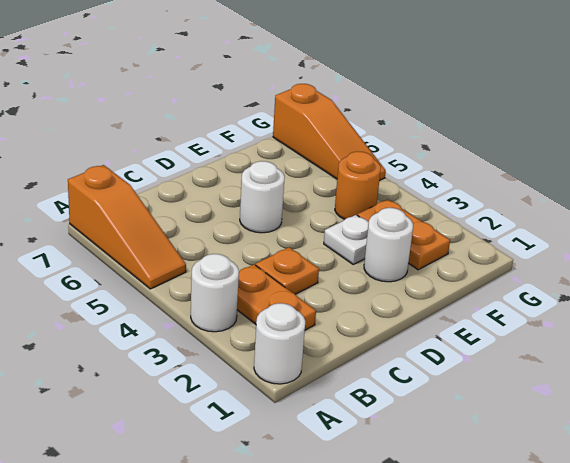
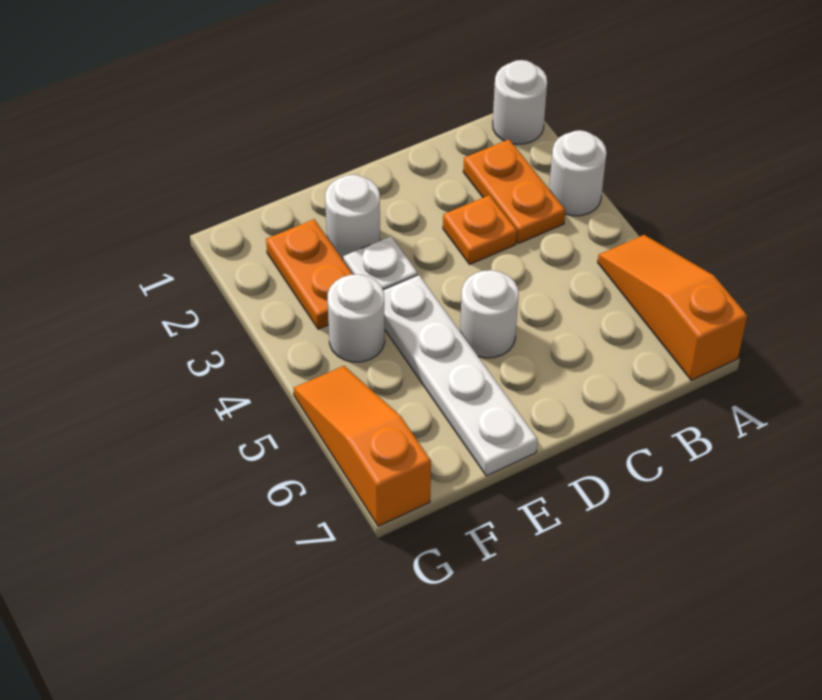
none -> white plate E4:E7 level 1
orange round brick F4 level 1 -> white round brick F4 level 1

